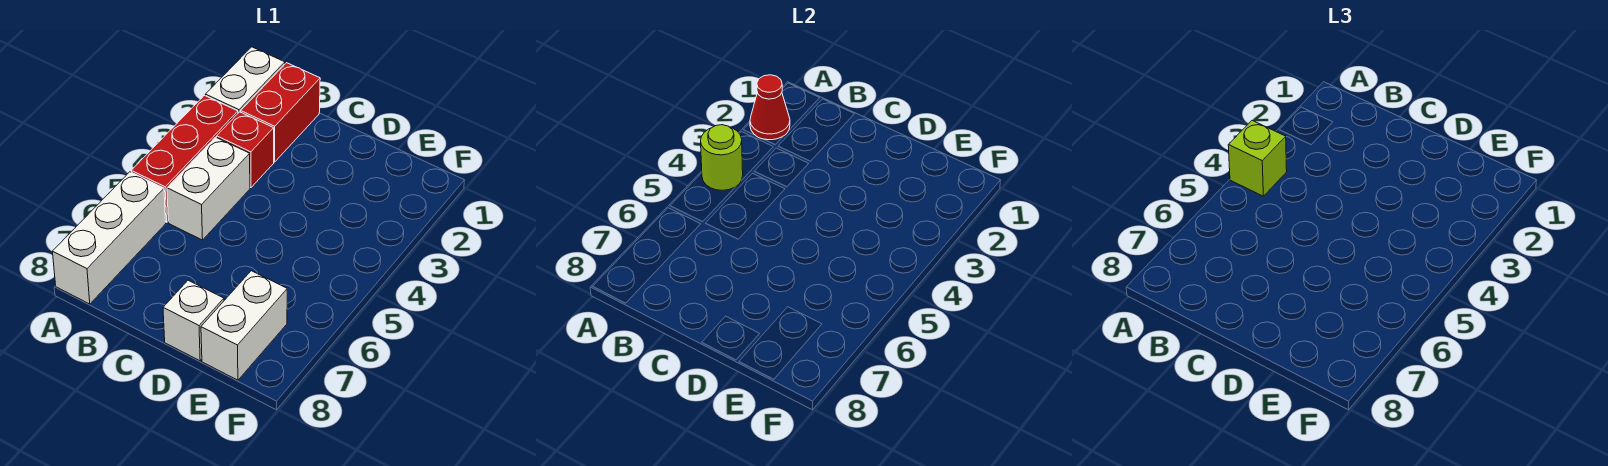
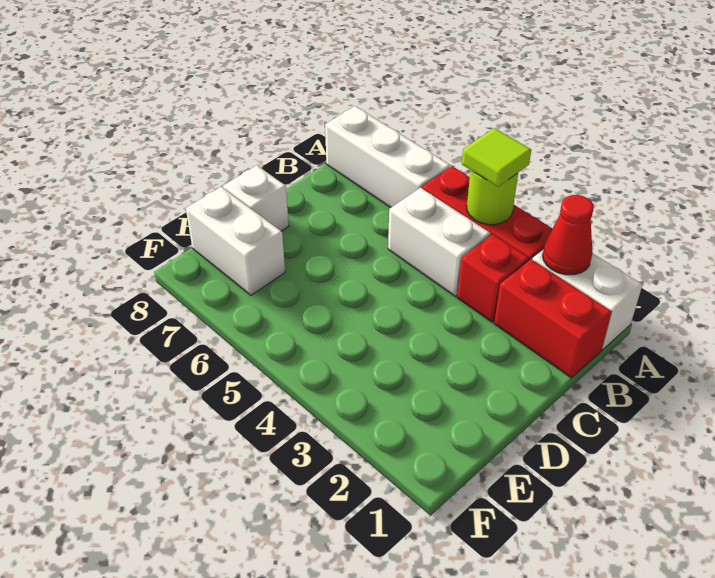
lime brick A4 level 3 -> lime tile A4 level 3

